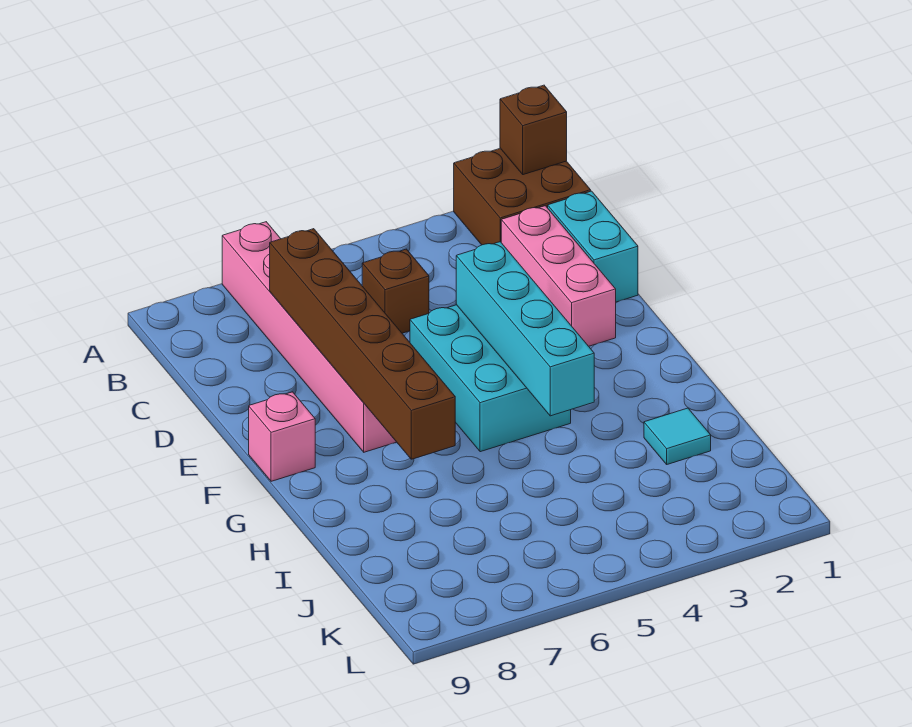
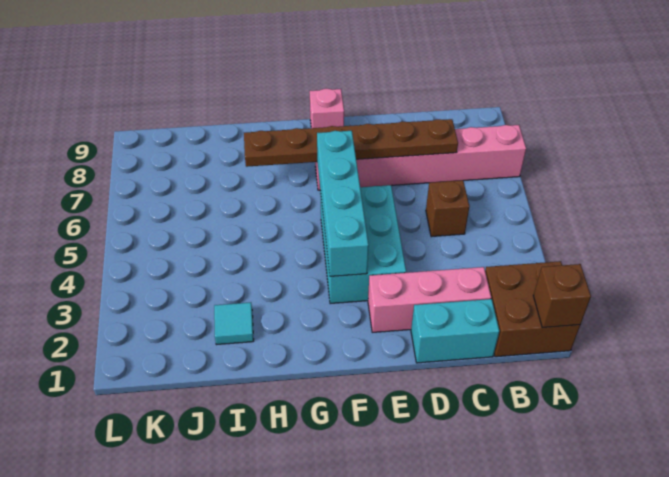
brown brick C7:H7 level 2 -> brown plate C7:H7 level 2
cyan brick E4:G5 level 1 -> cyan brick E3:F5 level 1
cyan brick E4:H4 level 2 -> cyan brick F3:F6 level 2

